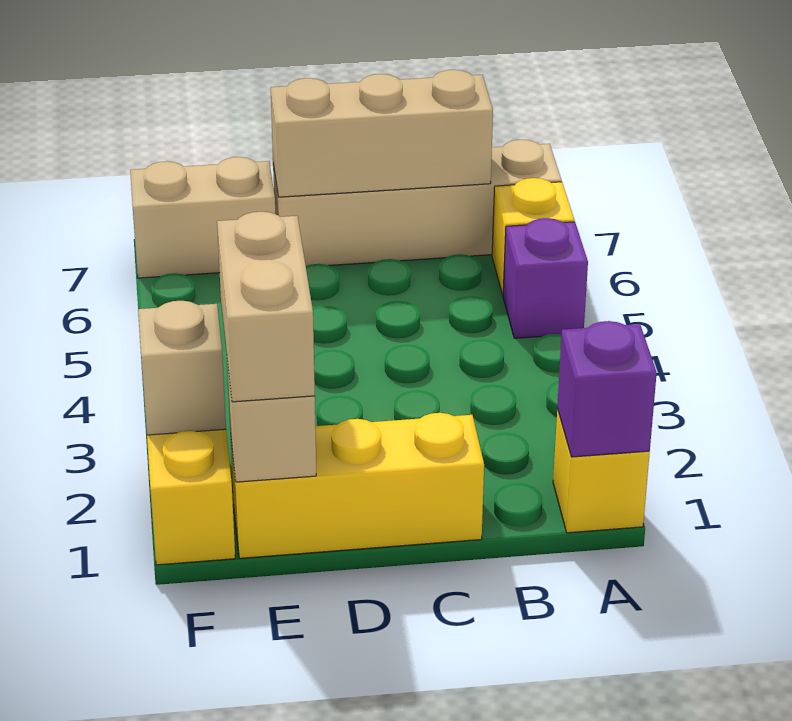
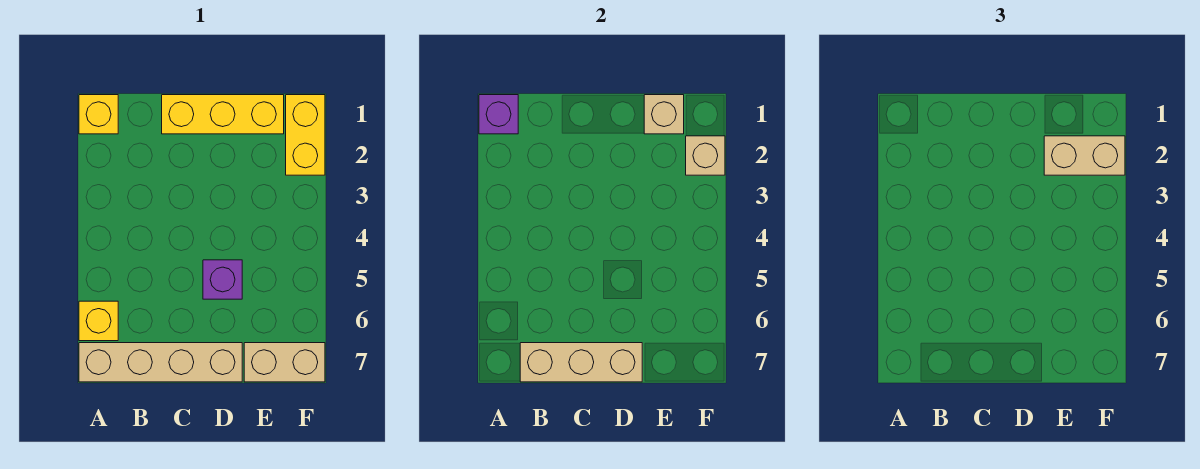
purple brick A5 level 1 -> purple brick D5 level 1
tan brick E1:E2 level 3 -> tan brick E2:F2 level 3

